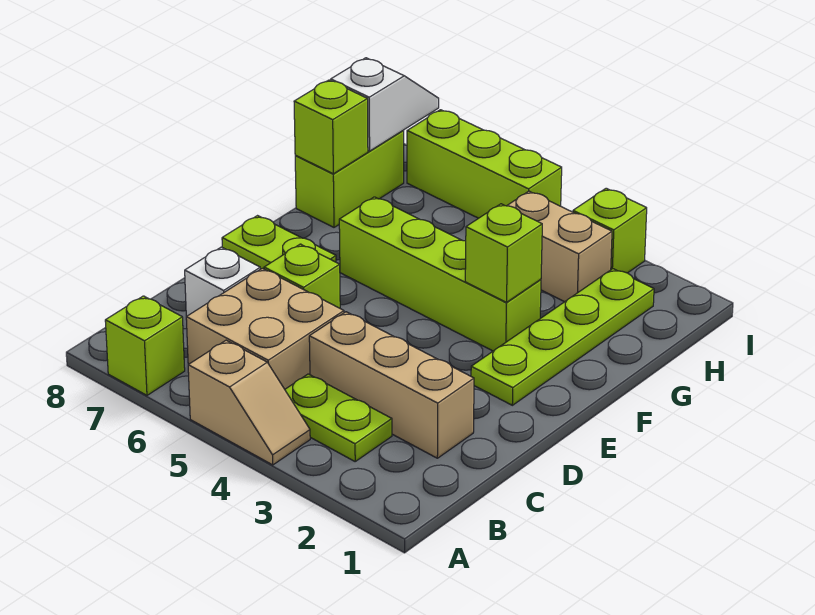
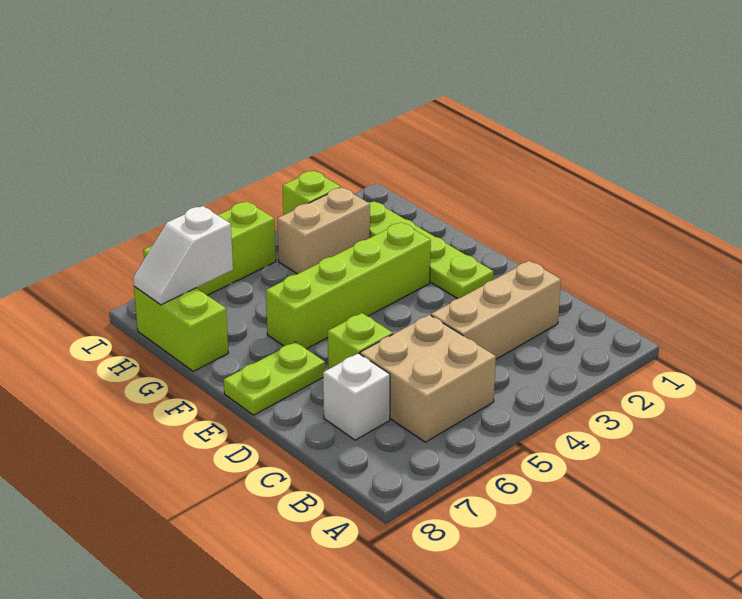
tan slope A4:A5 level 1 top 5 -> none
lime brick A7 level 1 -> none
lime plate B3:B4 level 1 -> none
lime brick F3 level 2 -> none
lime brick G8 level 2 -> none
white slope H8:I8 level 2 top H -> white slope H7:H8 level 2 top 7

